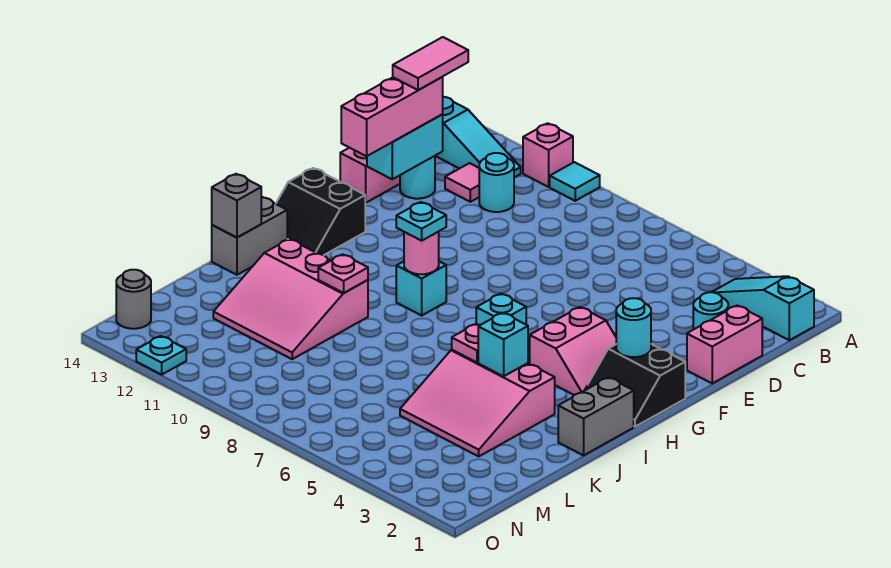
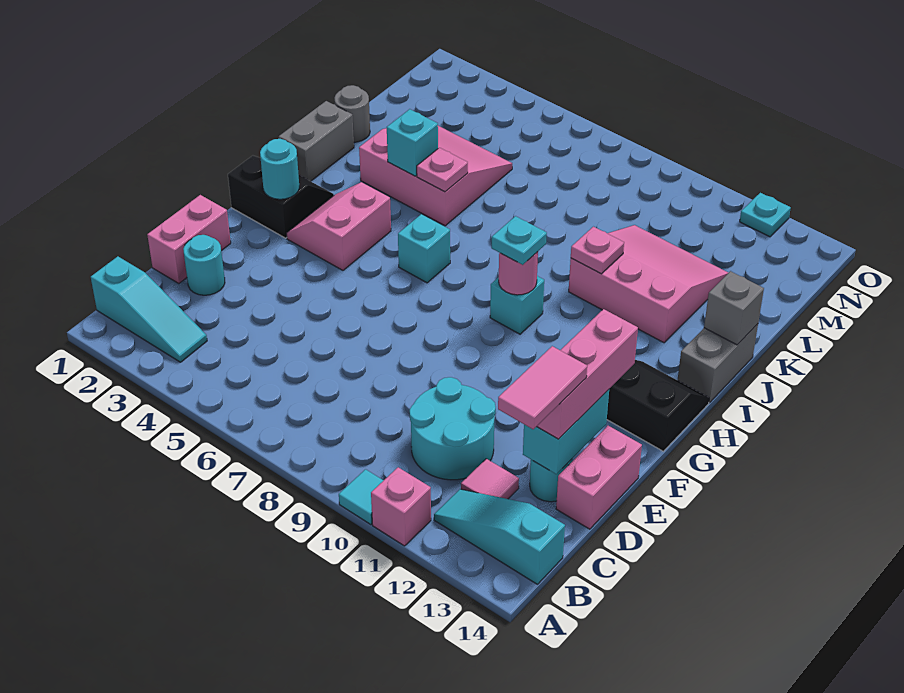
cyan round brick C11 level 1 -> cyan round brick C10:D11 level 1
grey round brick N14 level 1 -> grey round brick K1 level 1

